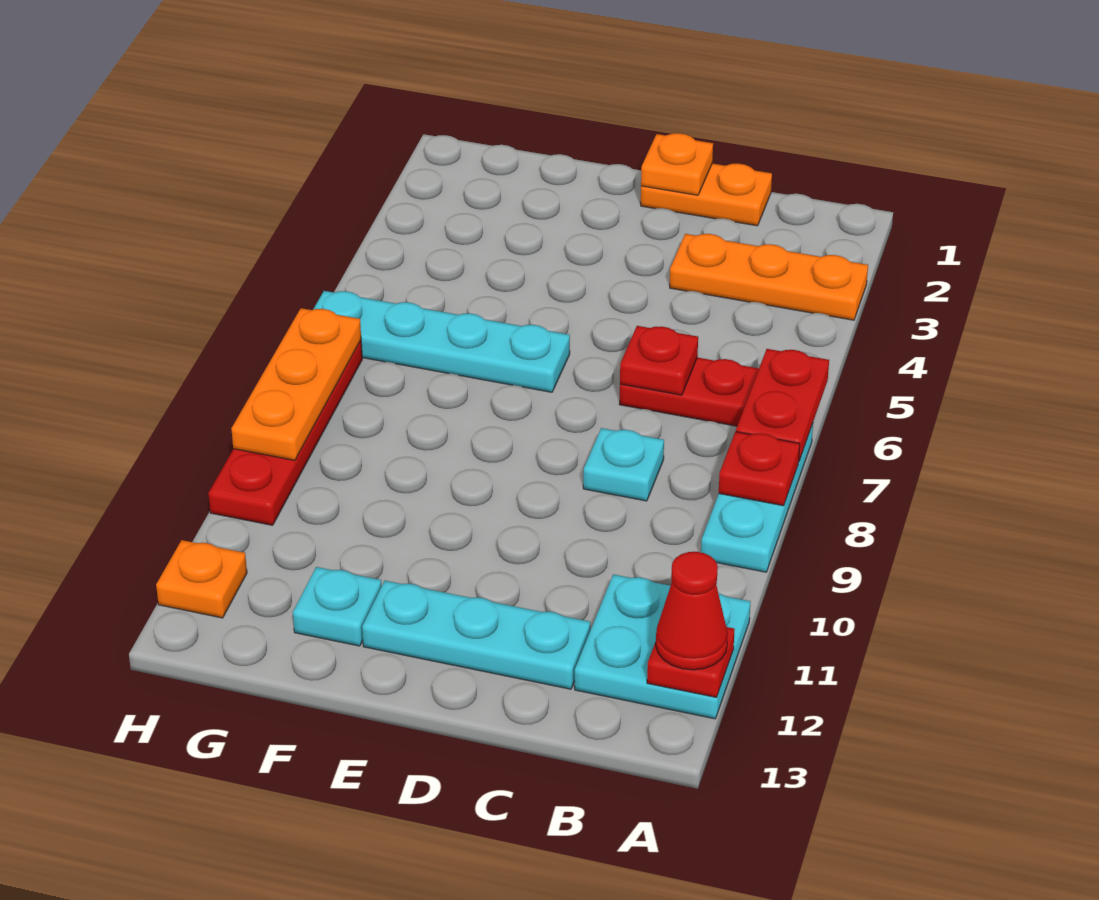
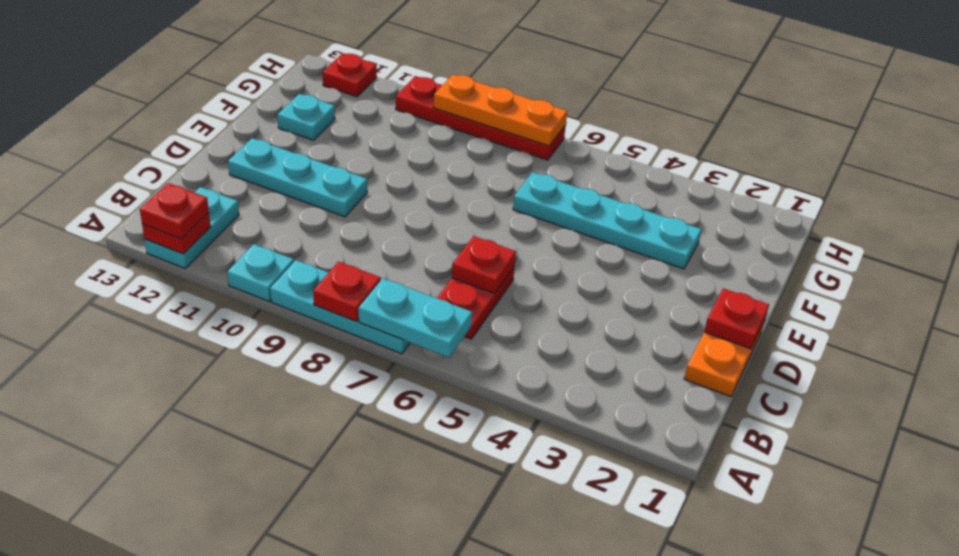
orange plate A3:C3 level 1 -> none
red plate A6:A7 level 2 -> cyan plate A6:A7 level 2
cyan plate A11:B12 level 1 -> cyan plate A12:B12 level 1
red cone A12 level 3 -> red plate A12 level 3
cyan plate C8 level 1 -> cyan plate A10 level 1
cyan plate C12:E12 level 1 -> cyan plate D10:D12 level 1
orange plate D1 level 2 -> red plate D1 level 2
cyan plate E6:H6 level 1 -> cyan plate F3:F6 level 1
orange plate H12 level 1 -> red plate H12 level 1

